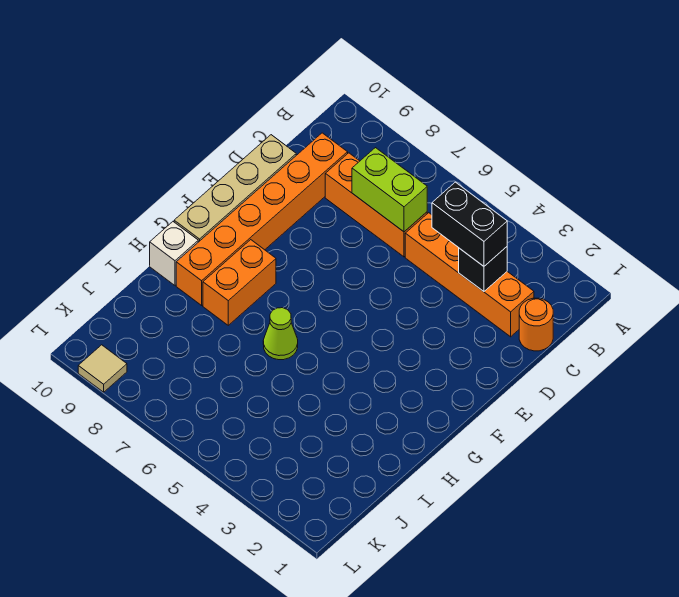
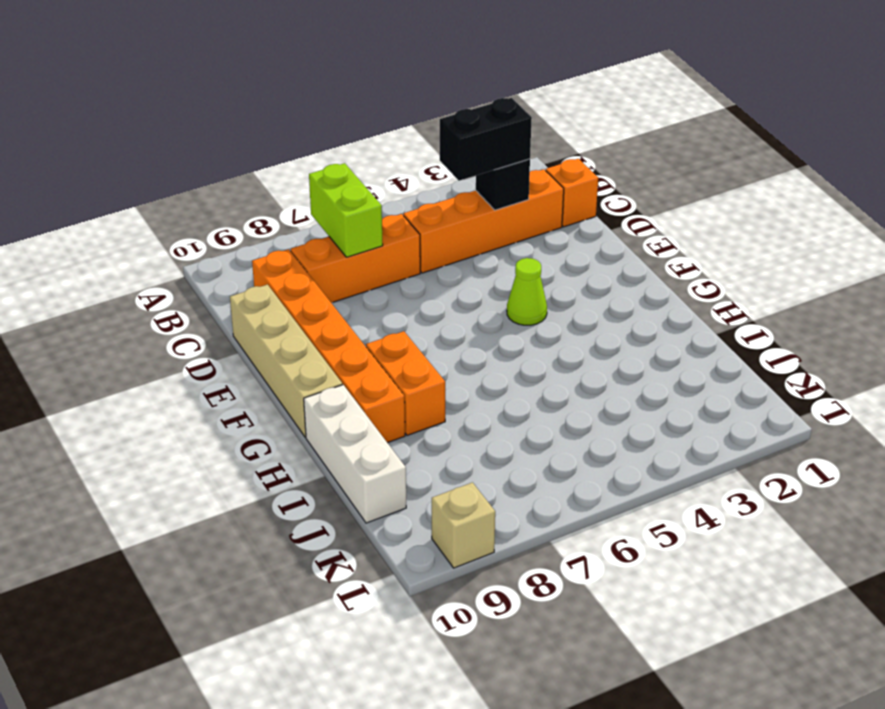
orange round brick C1 level 1 -> orange brick C1 level 1
lime brick C6:C7 level 2 -> lime brick B7:C7 level 2
lime cone H6 level 1 -> lime cone F4 level 1
white brick H10 level 1 -> white brick H10:J10 level 1
tan tile L9 level 1 -> tan brick L9 level 1

